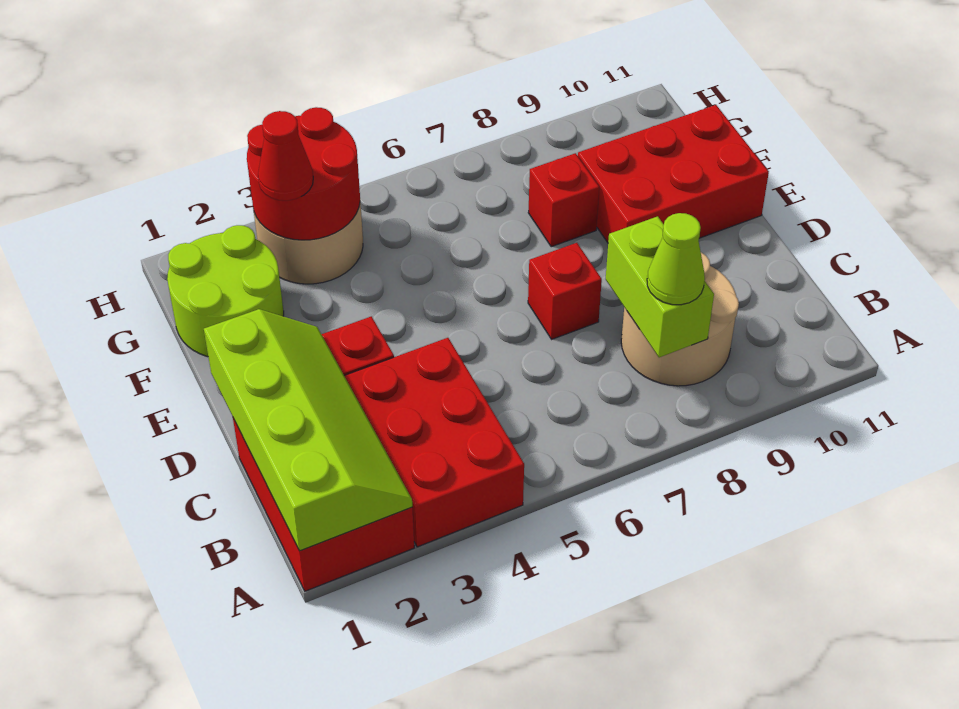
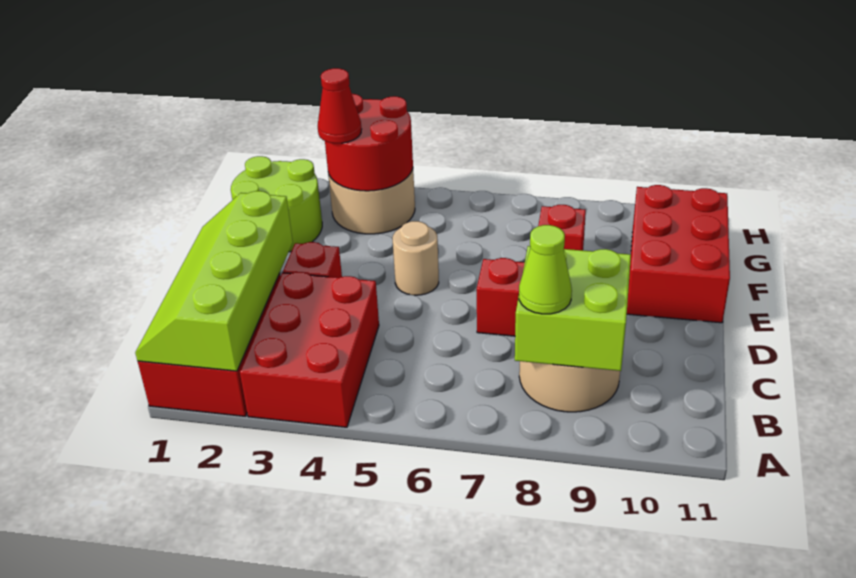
lime slope A1:D2 level 2 top 1 -> lime slope A1:D2 level 2 top 2
lime brick B8:C8 level 2 -> lime brick B8:C9 level 2
none -> tan round brick E5 level 1
red brick E9:F11 level 1 -> red brick E10:G11 level 1

